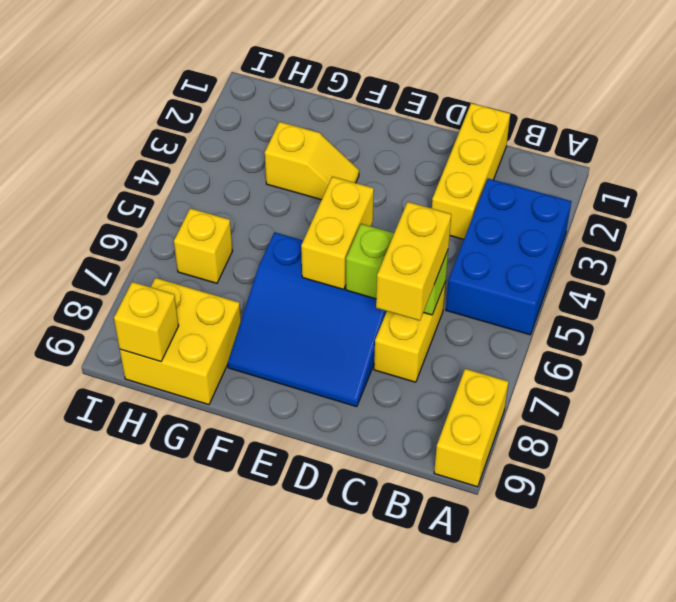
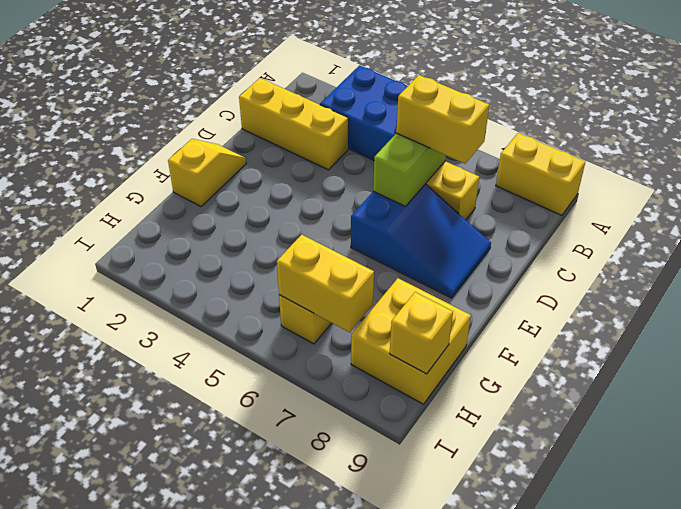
blue slope D6:F8 level 1 top 6 -> blue slope D6:E8 level 1 top 6
yellow brick E5:E6 level 2 -> yellow brick H6:H7 level 2
yellow slope F3:G3 level 1 top G -> yellow slope E1:F1 level 1 top F

